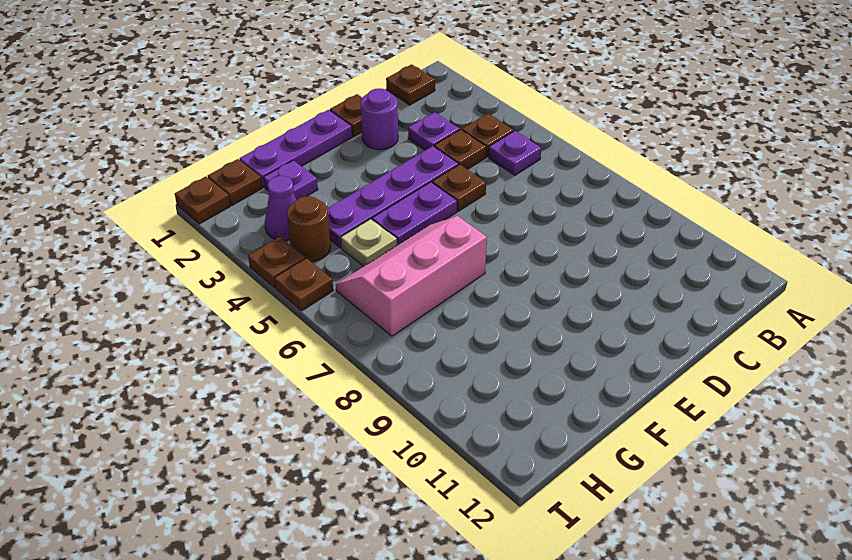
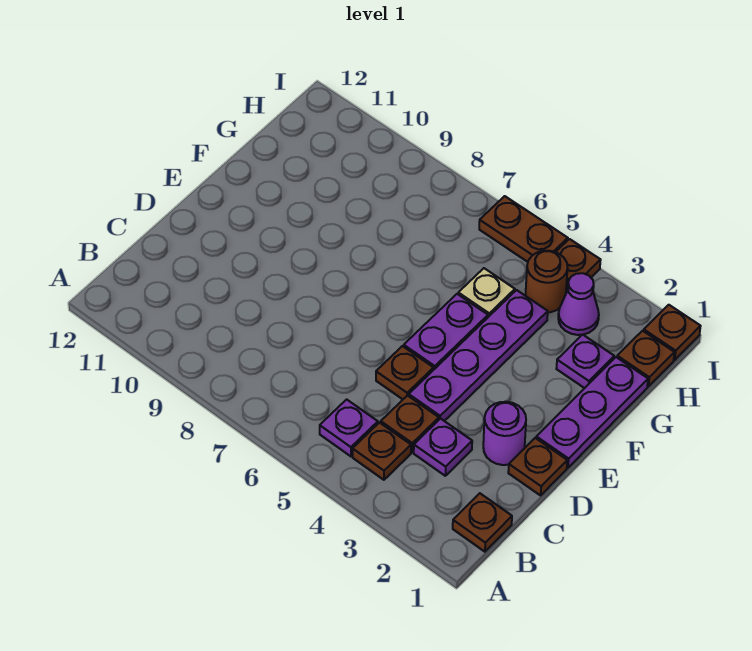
pink slope F6:H7 level 1 top 7 -> none
brown plate I5 level 1 -> brown plate I5:I6 level 1

